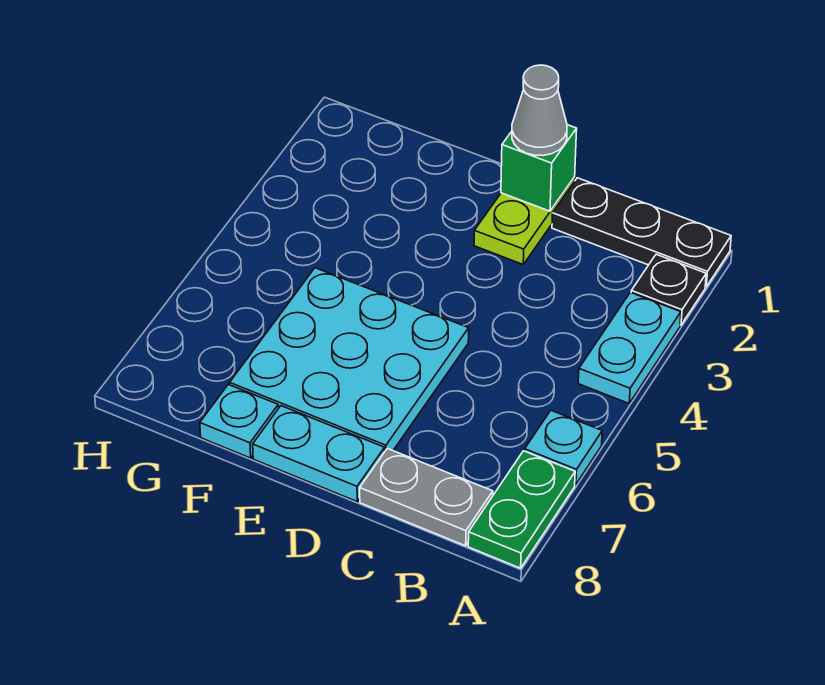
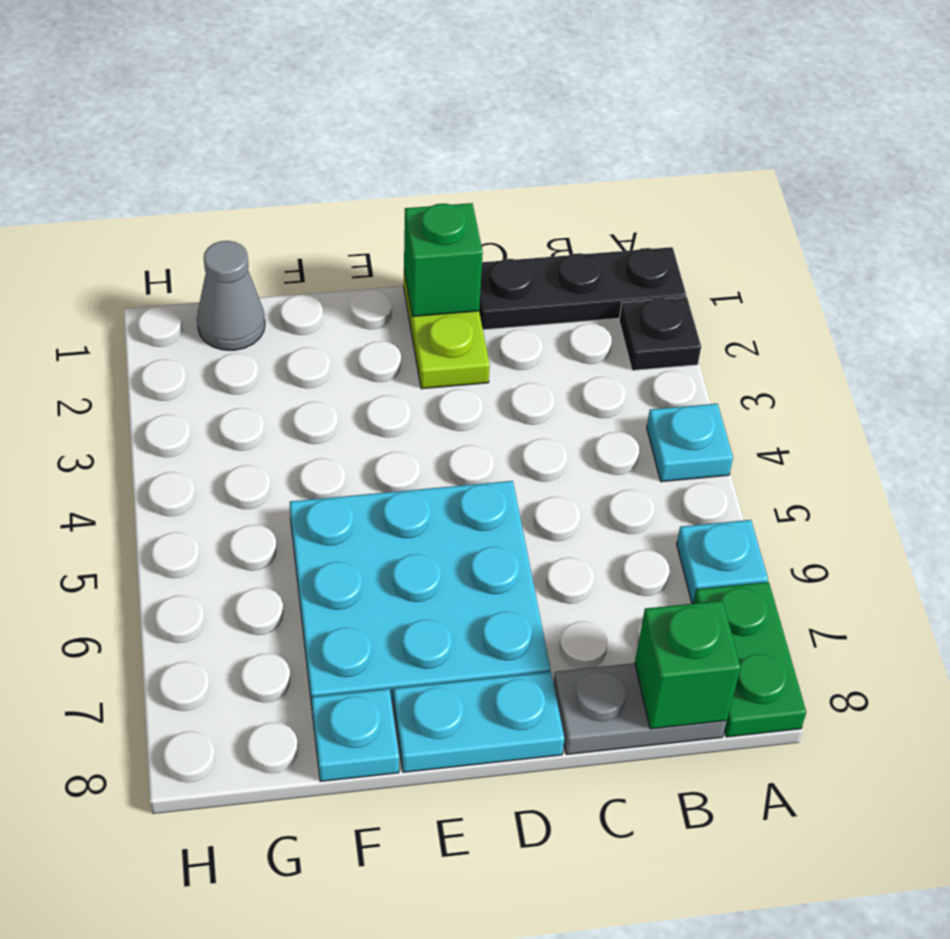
cyan plate A3:A4 level 1 -> cyan plate A4 level 1
none -> green brick B8 level 2
grey cone D1 level 3 -> grey cone G1 level 1

